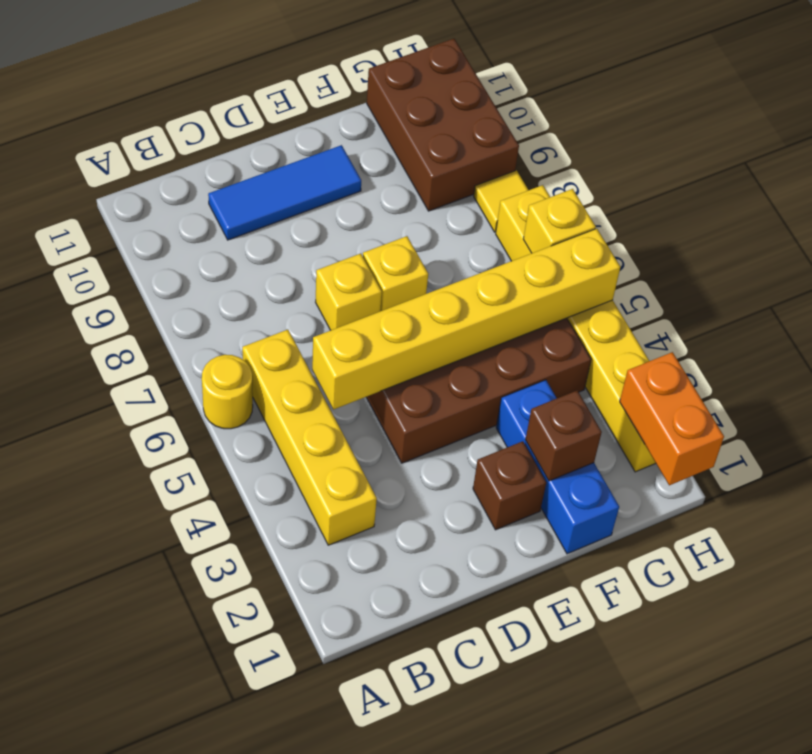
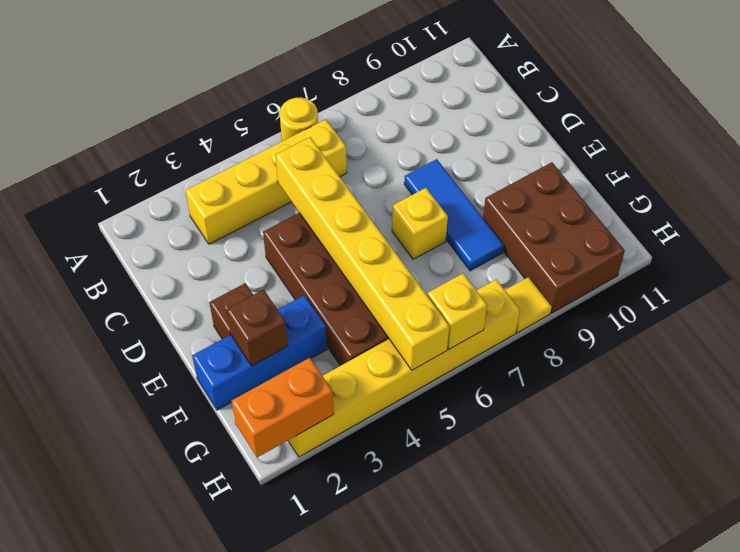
blue tile C10:E10 level 1 -> blue tile D8:F8 level 1
yellow brick D7 level 1 -> none
brown brick G9:H11 level 1 -> brown brick F9:H10 level 1

